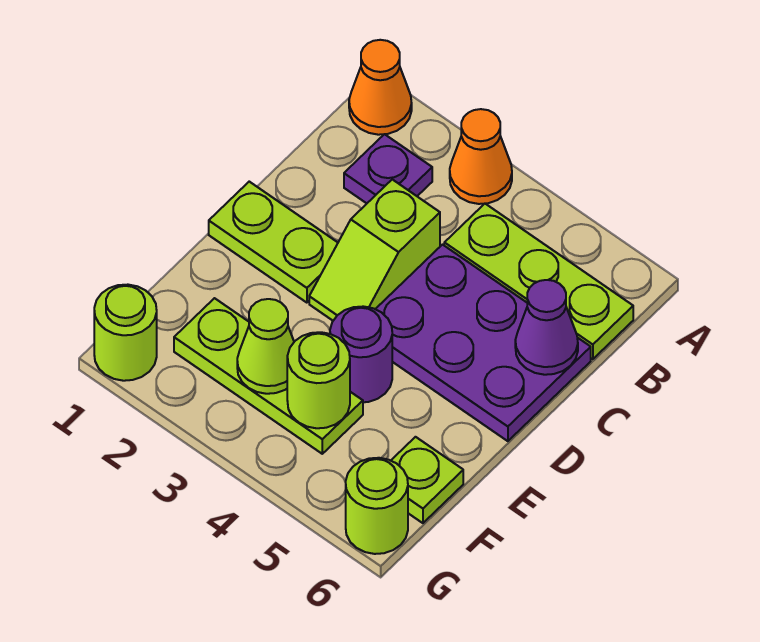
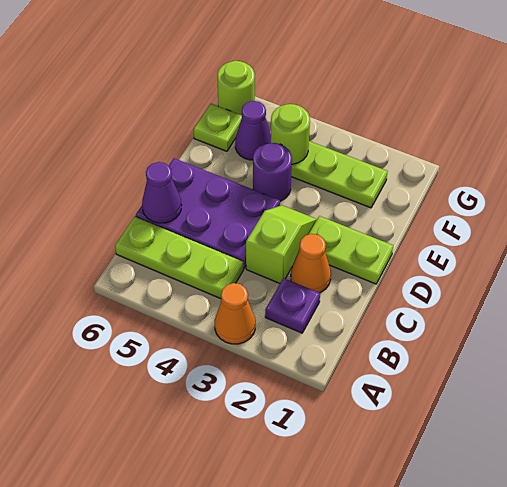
orange cone A1 level 1 -> orange cone C2 level 1
lime cone F3 level 2 -> none
none -> purple cone F5 level 1
lime round brick G1 level 1 -> none

